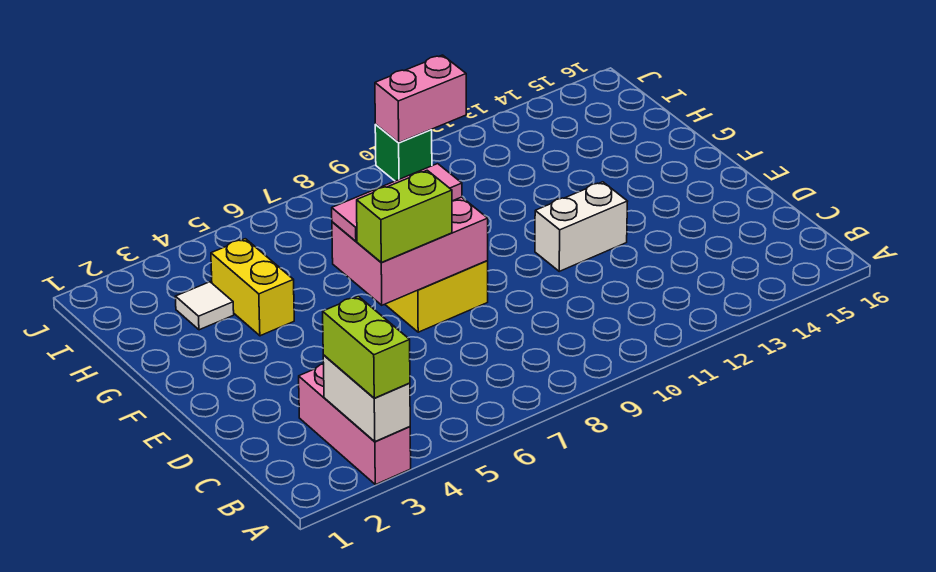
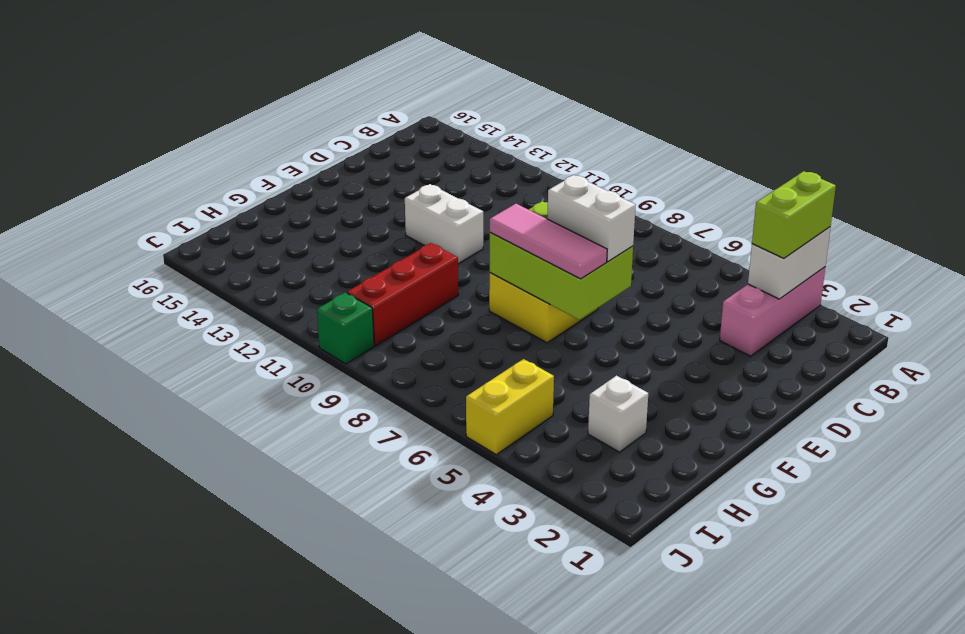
pink brick E6:F8 level 2 -> lime brick E6:F8 level 2
lime brick E6:E7 level 3 -> white brick E6:E7 level 3
yellow brick G4:H4 level 1 -> yellow brick I5:J5 level 1
none -> red brick G10:I10 level 1
white tile H3 level 1 -> white brick H3 level 1
pink brick J10:J11 level 2 -> none

